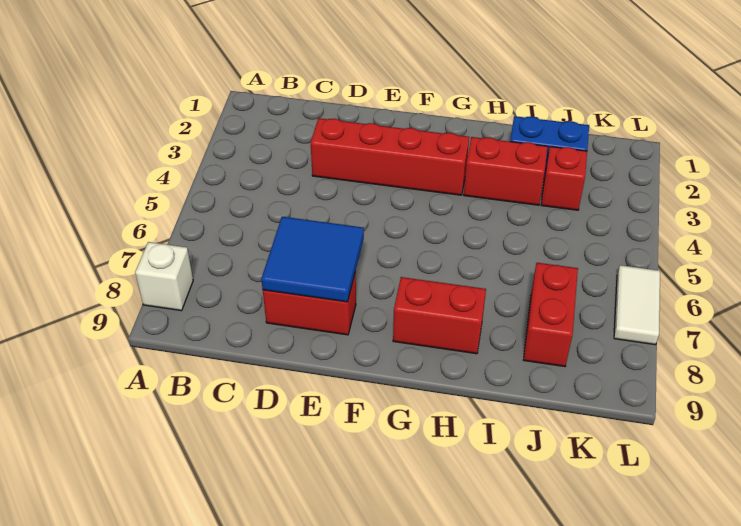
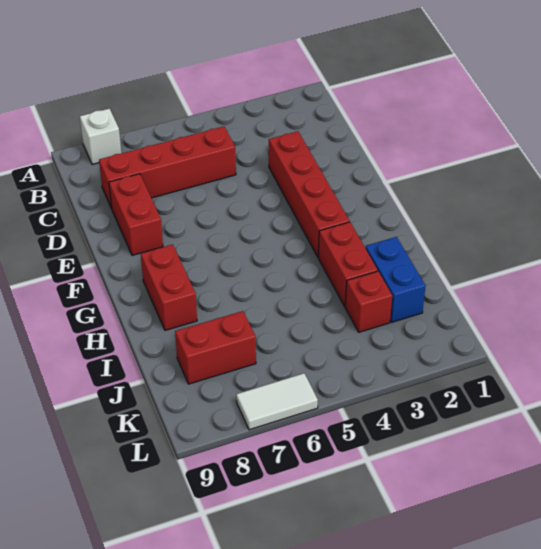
none -> red brick C5:C8 level 1
blue tile D7:E8 level 2 -> none

